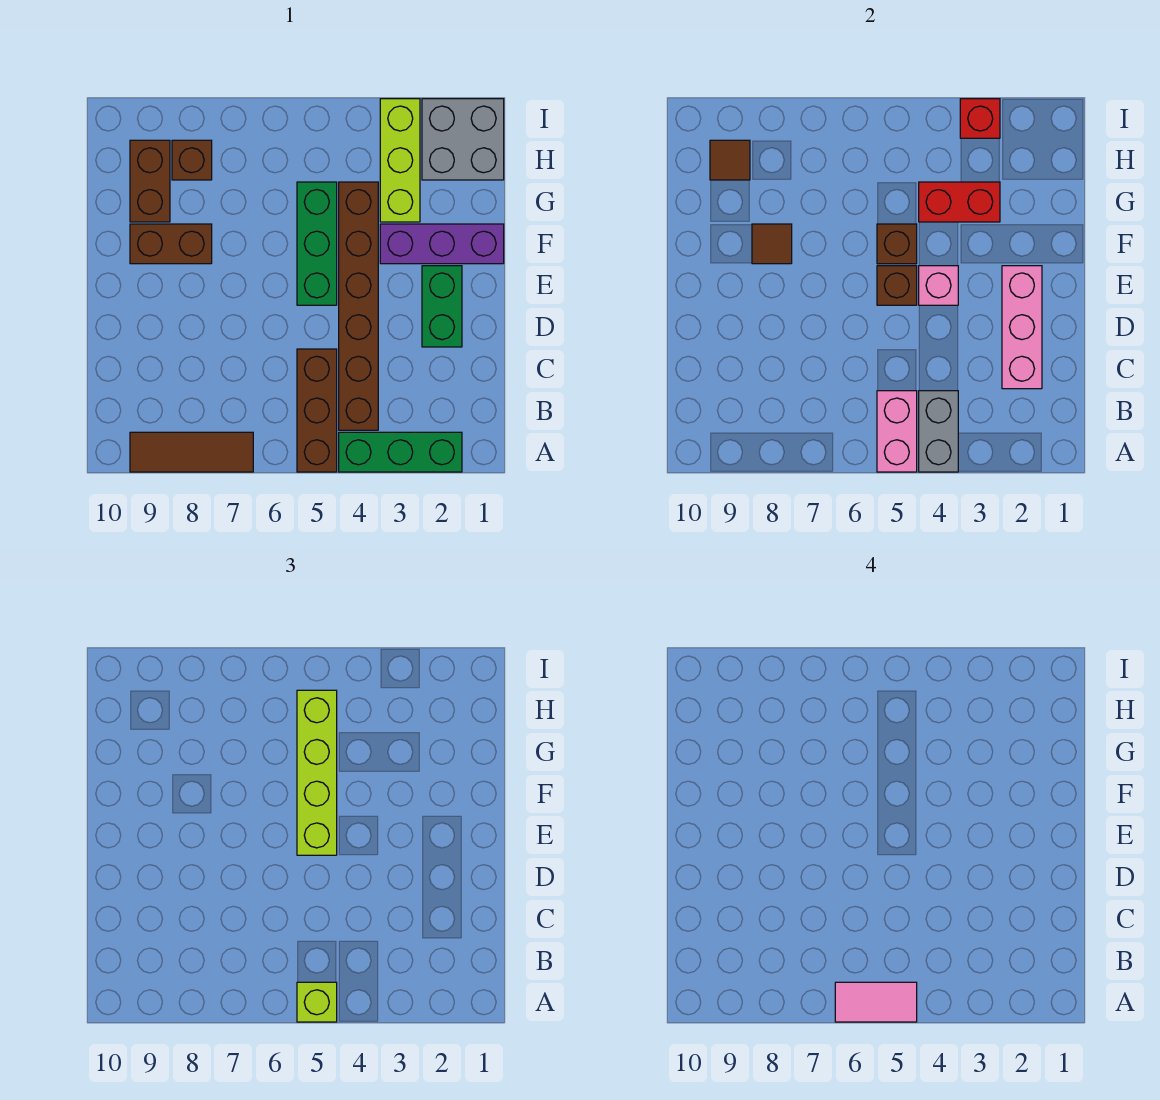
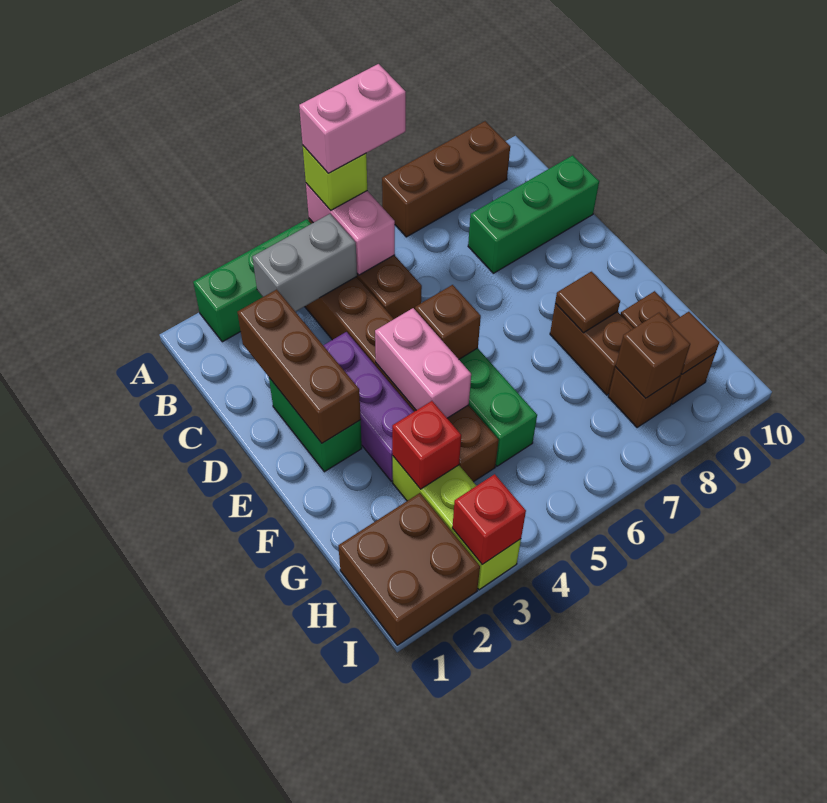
grey brick A4:B4 level 2 -> grey brick B3:B4 level 2
pink tile A5:A6 level 4 -> pink brick A5:A6 level 4
brown tile A7:A9 level 1 -> brown brick A7:A9 level 1
pink brick C2:E2 level 2 -> brown brick C2:E2 level 2
none -> green brick C8:C10 level 1
pink brick E4 level 2 -> pink brick E4:F4 level 2
lime brick E5:H5 level 3 -> none
purple brick F1:F3 level 1 -> purple brick D3:F3 level 1
brown brick F5 level 2 -> brown brick H8 level 2
brown brick F8:F9 level 1 -> brown brick F8:G8 level 1
red brick G3:G4 level 2 -> red brick G3 level 2
grey brick H1:I2 level 1 -> brown brick H1:I2 level 1

